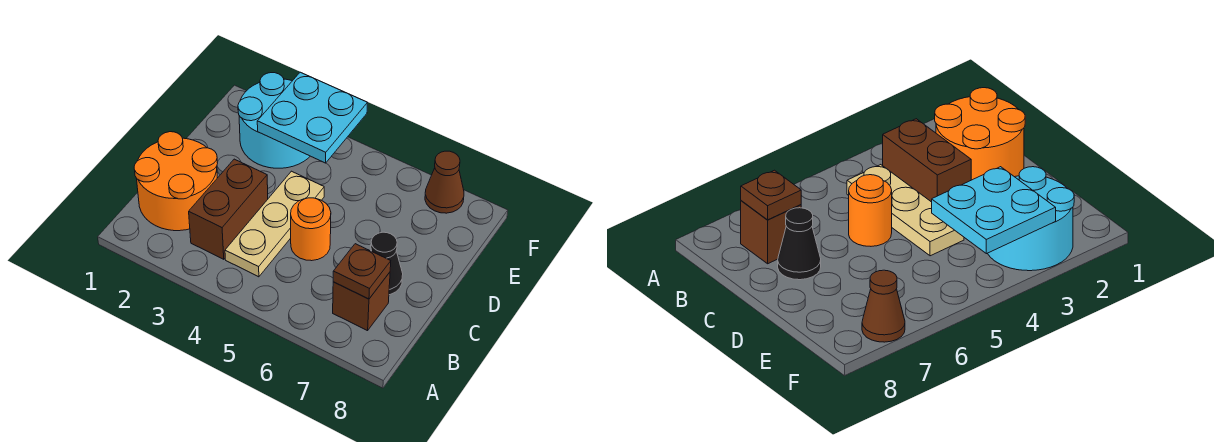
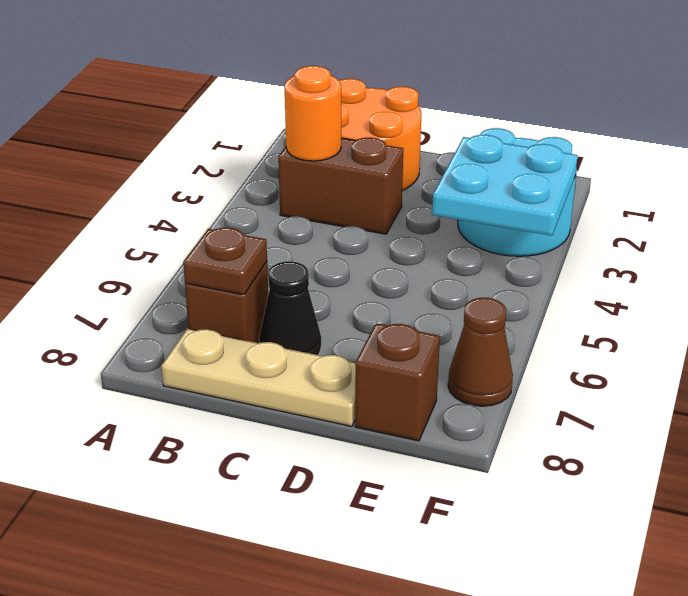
tan plate B4:D4 level 1 -> tan plate B8:D8 level 1
orange round brick C5 level 1 -> orange round brick B3 level 2
none -> brown brick E8 level 1

